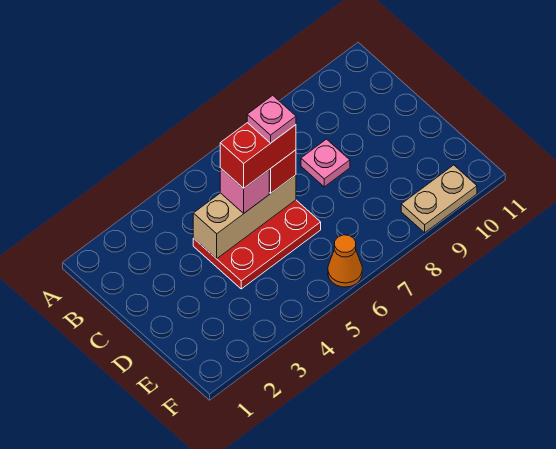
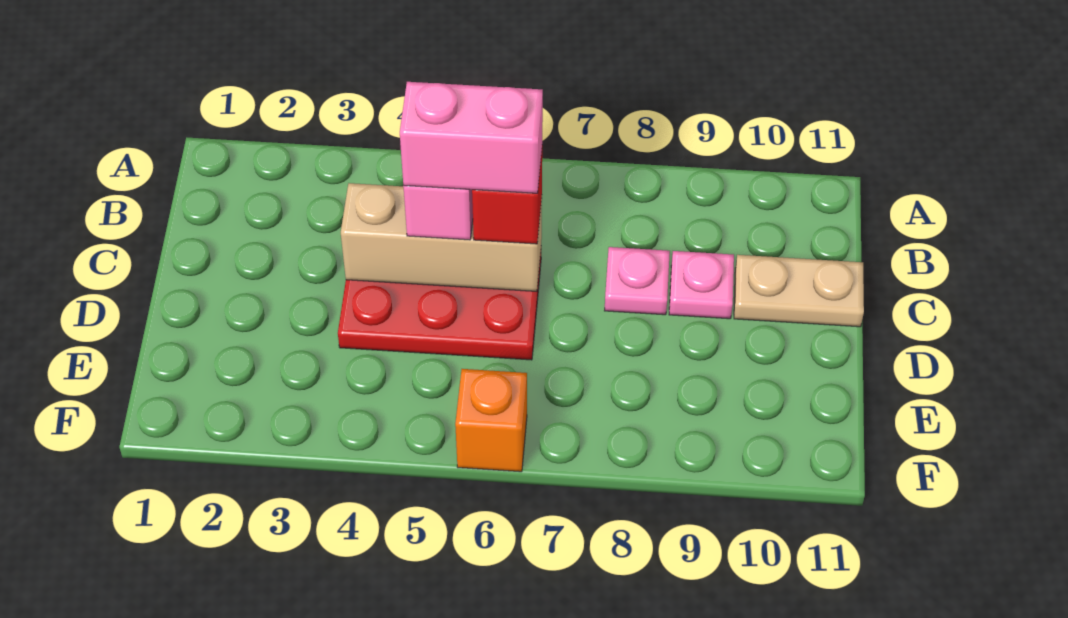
red brick C5:C6 level 4 -> pink brick C5:C6 level 4
pink plate C6 level 5 -> pink plate C9 level 1
orange cone F6 level 1 -> orange brick F6 level 1
tan plate F9:F10 level 1 -> tan plate C10:C11 level 1

